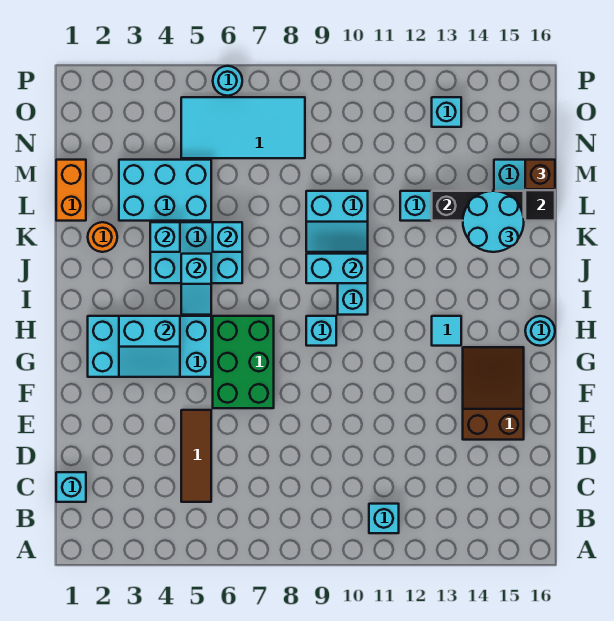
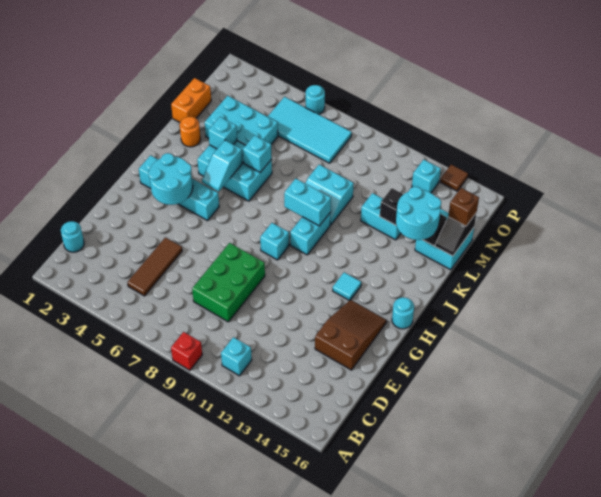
none -> red brick A9 level 1
cyan brick C1 level 1 -> cyan round brick C1 level 1
green brick F6:H7 level 1 -> green brick D8:F9 level 1
cyan brick G2:H5 level 1 -> cyan brick H2:H5 level 1
cyan slope G3:H4 level 2 top H -> cyan round brick G3:H4 level 2
none -> brown tile P14 level 1

